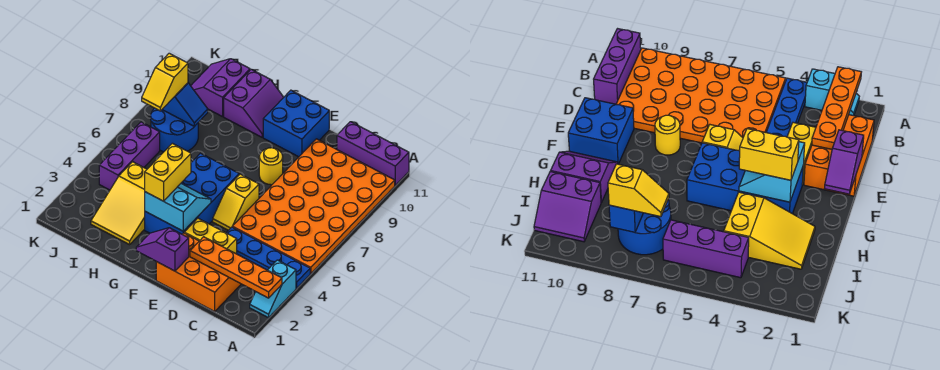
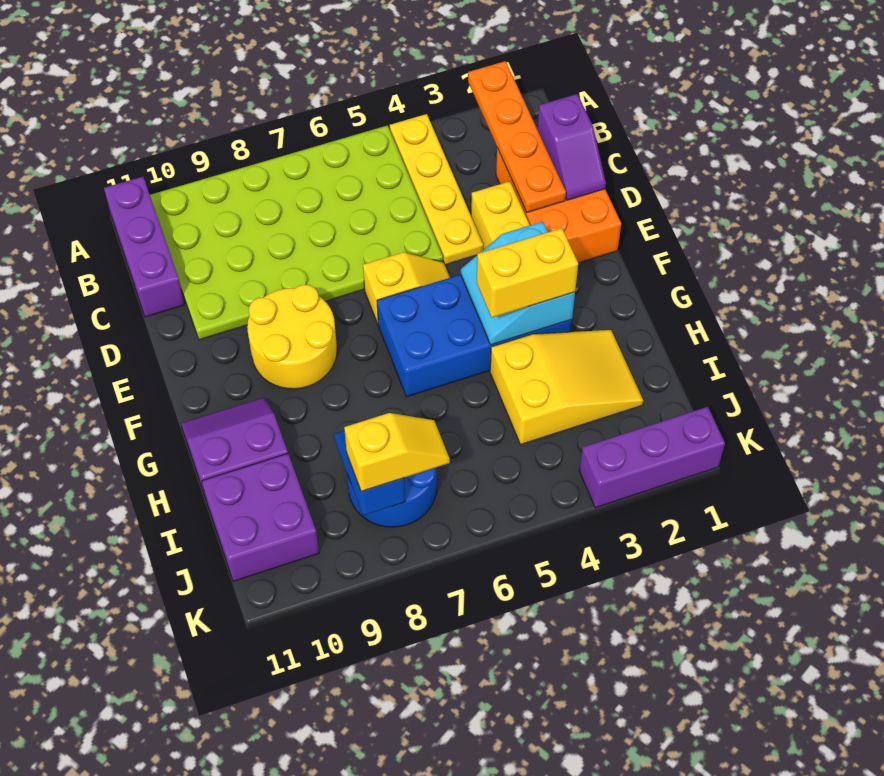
cyan slope A2:A3 level 1 top 3 -> none
blue plate A4:D4 level 1 -> yellow plate A4:D4 level 1
orange plate A5:D10 level 1 -> lime plate A5:D10 level 1
purple slope E1:F1 level 2 top E -> purple slope C1:D1 level 2 top C
yellow round brick E8 level 1 -> yellow round brick E8:F9 level 1
blue brick E10:F11 level 1 -> none
purple slope I10:J11 level 1 top I -> purple brick I10:J11 level 1
purple brick J4:J6 level 1 -> purple brick K1:K3 level 1

